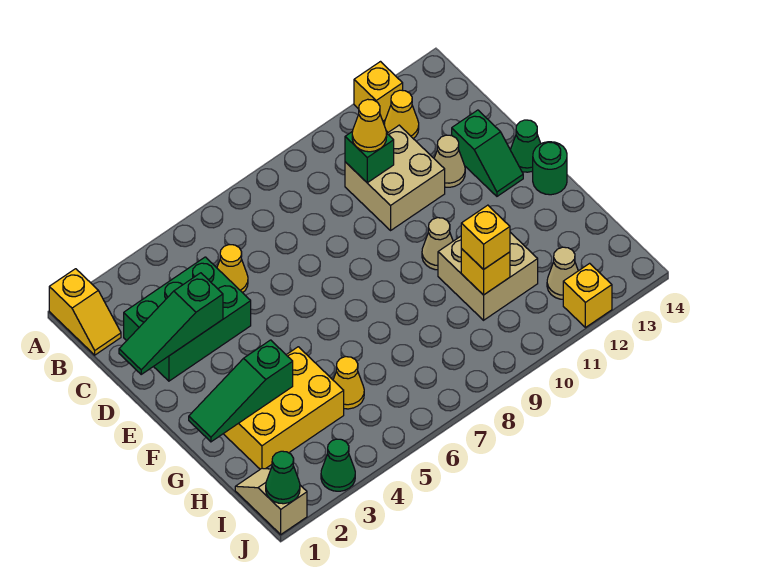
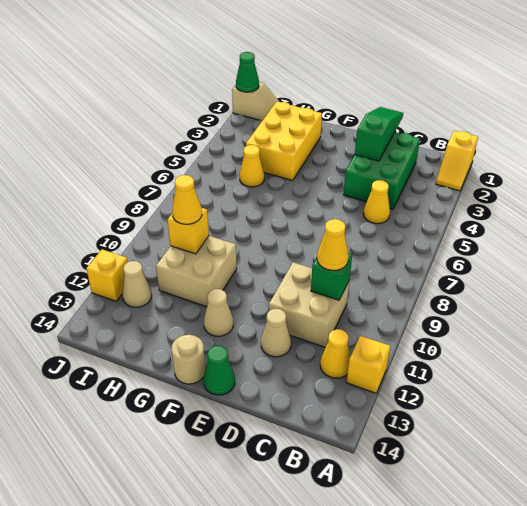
yellow slope A1:B1 level 1 top A -> yellow slope A1:A2 level 1 top 1
green slope D13:E13 level 1 top D -> none
tan cone F10 level 1 -> tan cone F12 level 1
green round brick F14 level 1 -> tan round brick F14 level 1
green slope G1:G3 level 2 top 3 -> none
yellow brick H10 level 3 -> yellow cone H10 level 3
green cone J3 level 1 -> none

